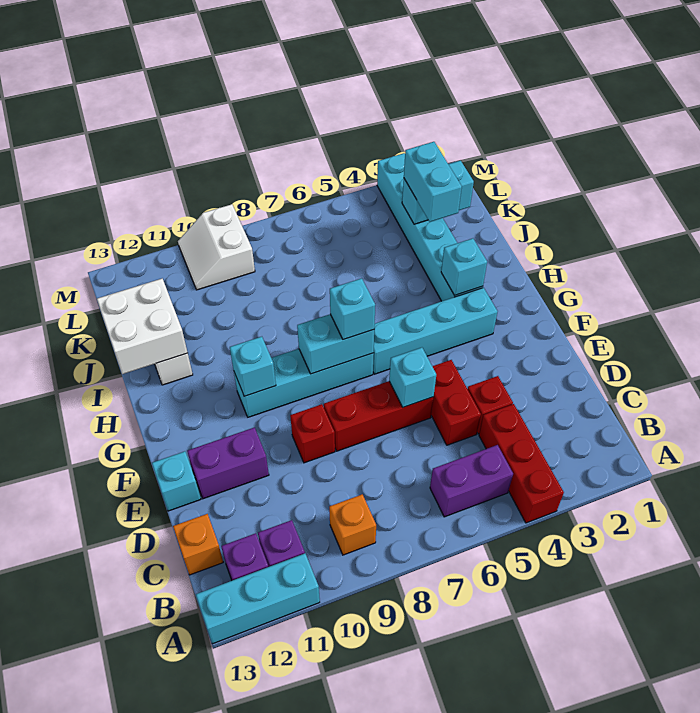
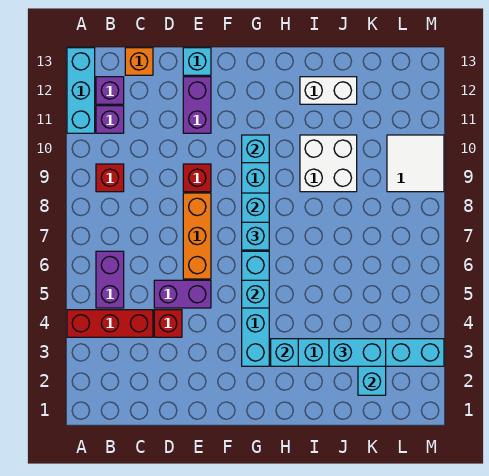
orange brick B9 level 1 -> red brick B9 level 1
red brick D5:E5 level 1 -> purple brick D5:E5 level 1
red brick E6:E8 level 1 -> orange brick E6:E8 level 1
cyan brick E6 level 2 -> cyan brick G5 level 2
white brick I12:J13 level 2 -> white brick I9:J10 level 1
white slope L9:M10 level 1 top 9 -> white tile L9:M10 level 1

